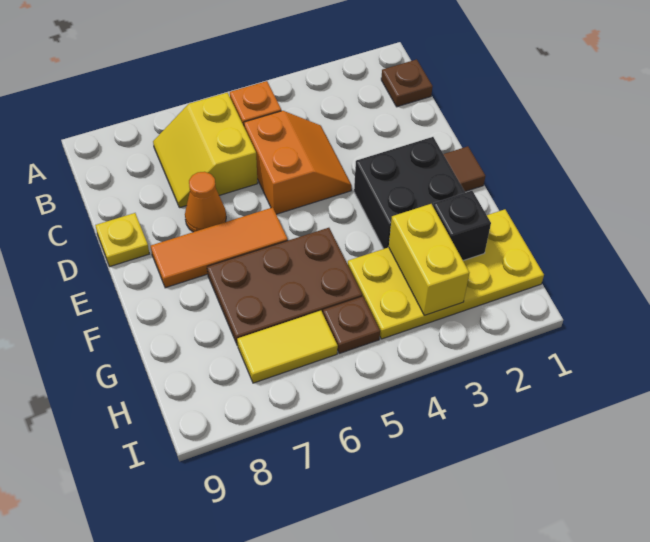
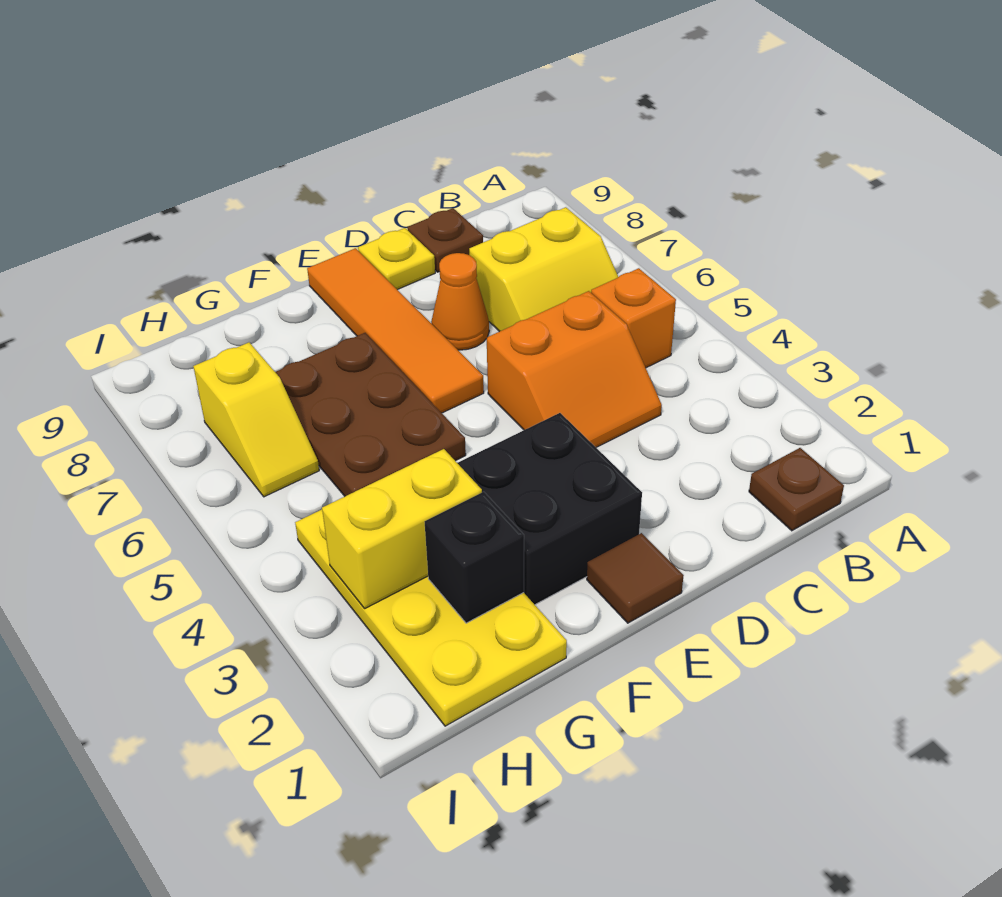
yellow slope B6:C7 level 1 top 6 -> yellow slope B6:C7 level 1 top 7
orange tile E6:E8 level 1 -> orange tile E6:E9 level 1
brown plate H5 level 1 -> brown plate C9 level 1
yellow tile H6:H7 level 1 -> yellow slope H6:H7 level 1 top 7

